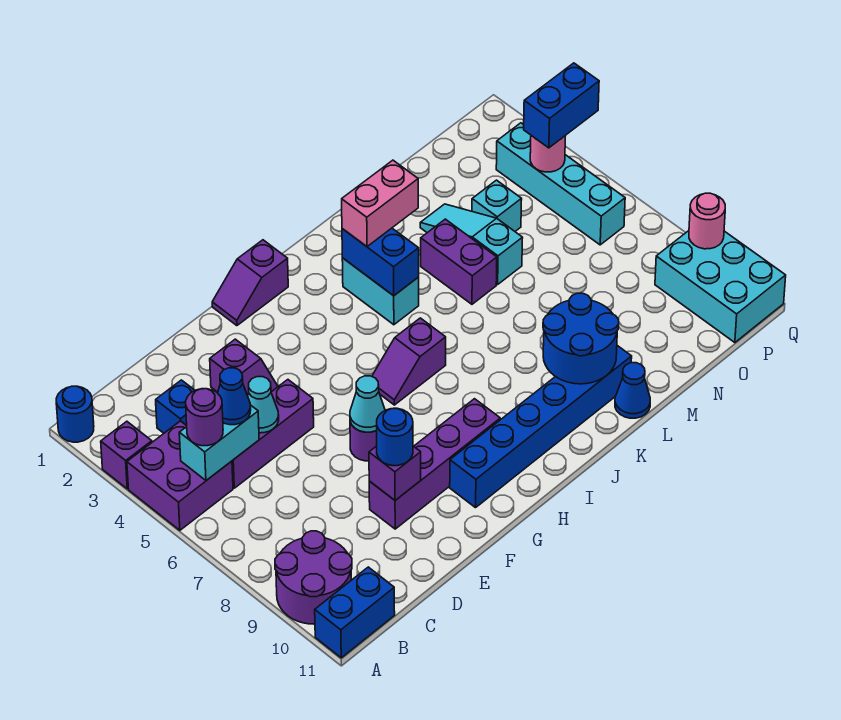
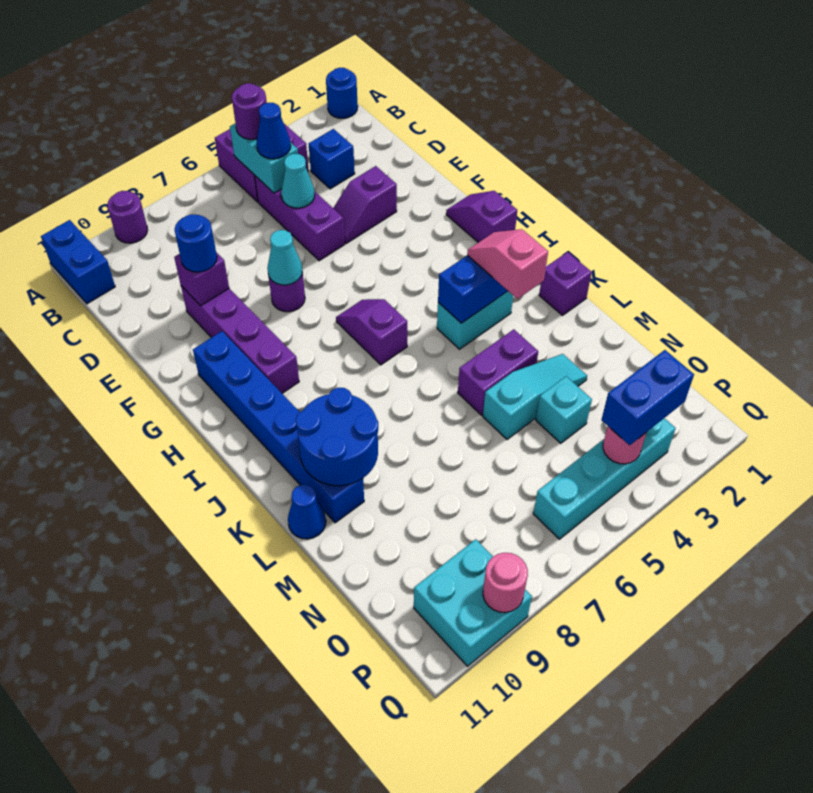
purple brick A3 level 1 -> purple brick K1 level 1
purple round brick A9:B10 level 1 -> purple round brick A9 level 1
pink brick J3:K3 level 3 -> pink slope J3:K3 level 3 top K
blue brick P4:Q4 level 3 -> blue brick P3:P4 level 3
cyan brick P9:Q11 level 1 -> cyan brick P9:Q10 level 1

